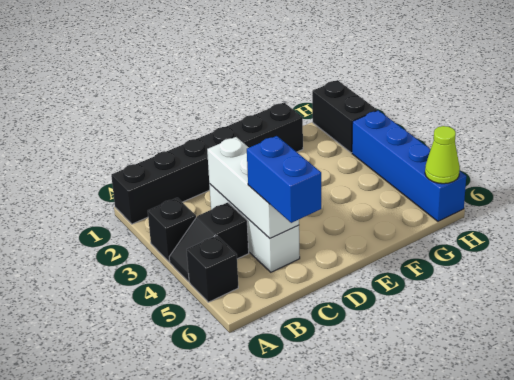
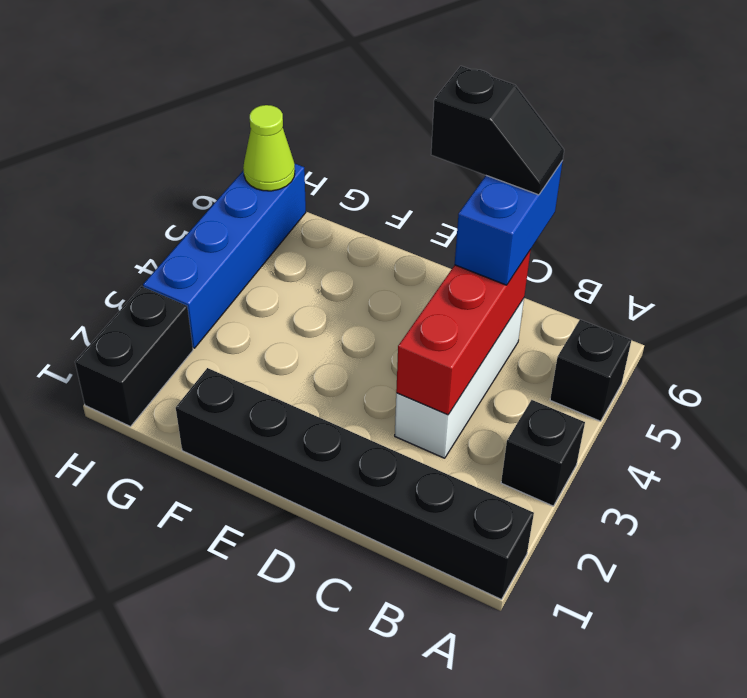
black slope A4:B4 level 1 top B -> black slope C6:D6 level 4 top D
white brick C3:C5 level 2 -> red brick C3:C5 level 2

